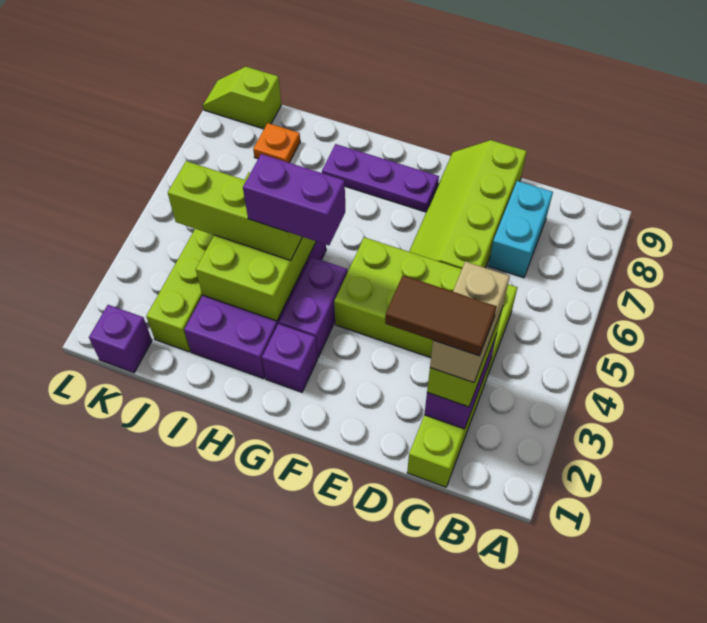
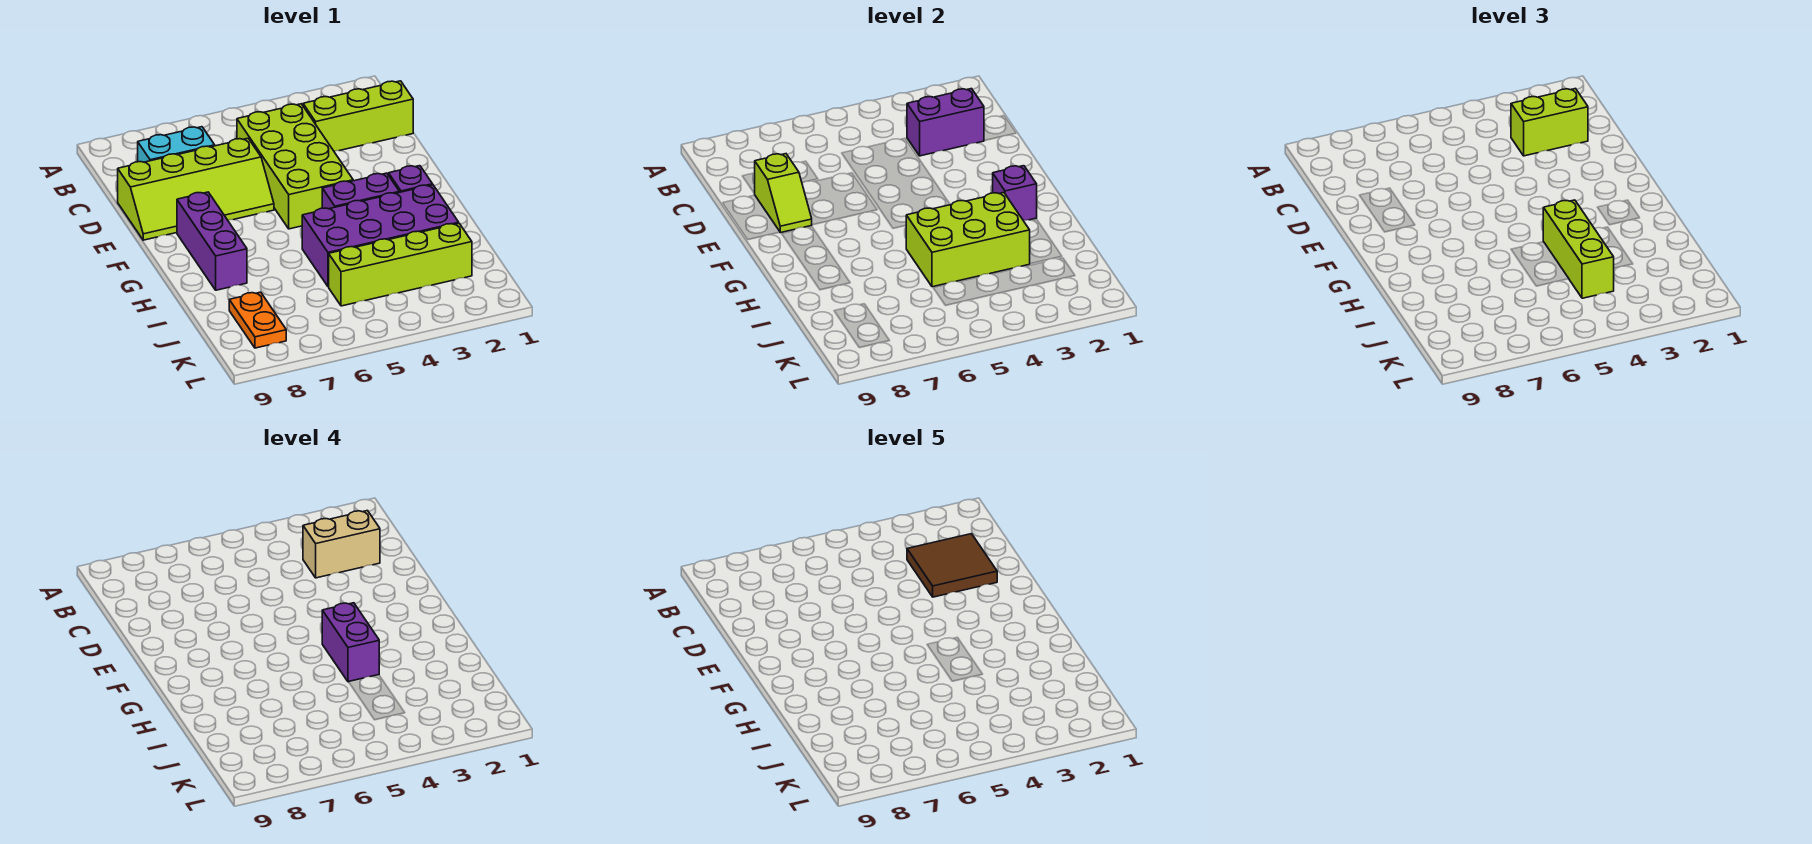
brown tile C2:D2 level 5 -> brown tile C2:D3 level 5
purple plate F8:H8 level 1 -> purple brick F8:H8 level 1
orange plate J8 level 1 -> orange plate J8:K8 level 1
purple brick K1 level 1 -> purple brick G2 level 2
lime slope K9:L9 level 1 top K -> lime slope D8:E8 level 2 top D

